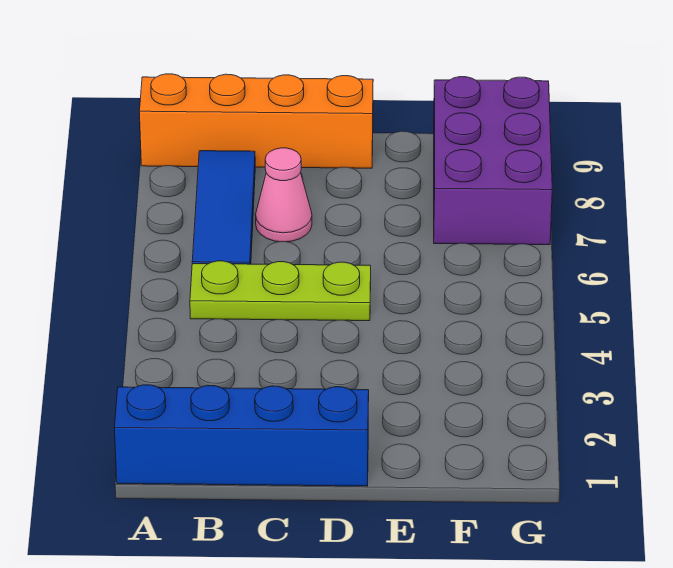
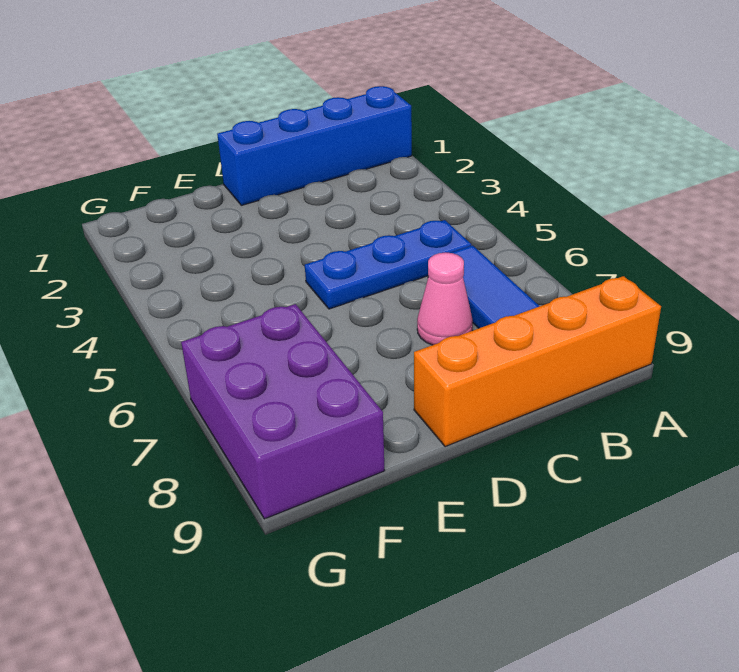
lime plate B5:D5 level 1 -> blue plate B5:D5 level 1

